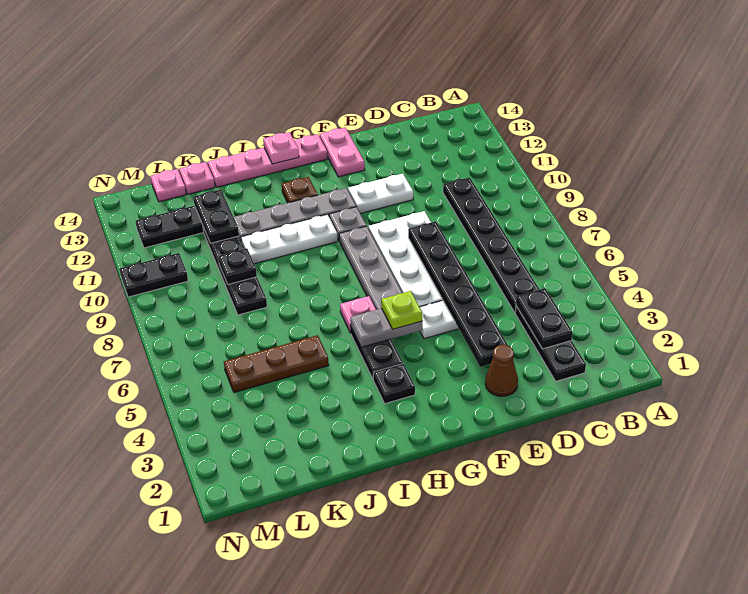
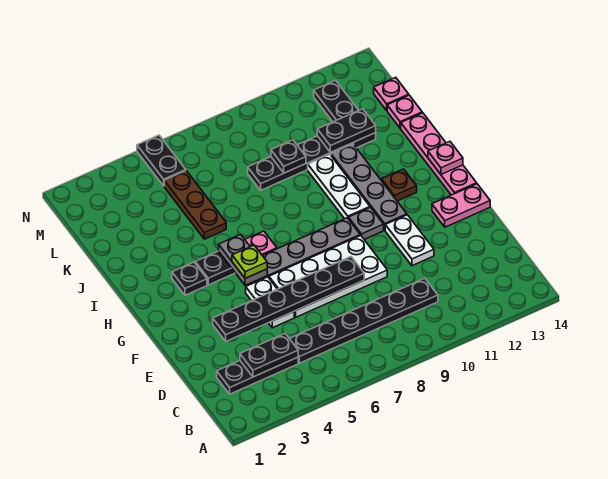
brown cone E2 level 1 -> none
black plate M10:N10 level 1 -> black plate M5:N5 level 1

